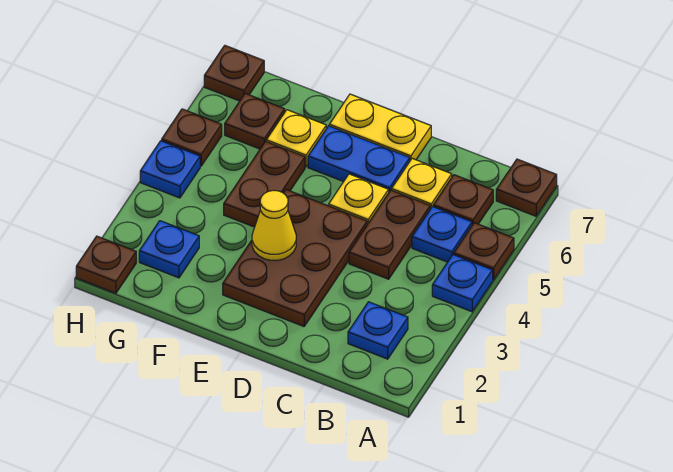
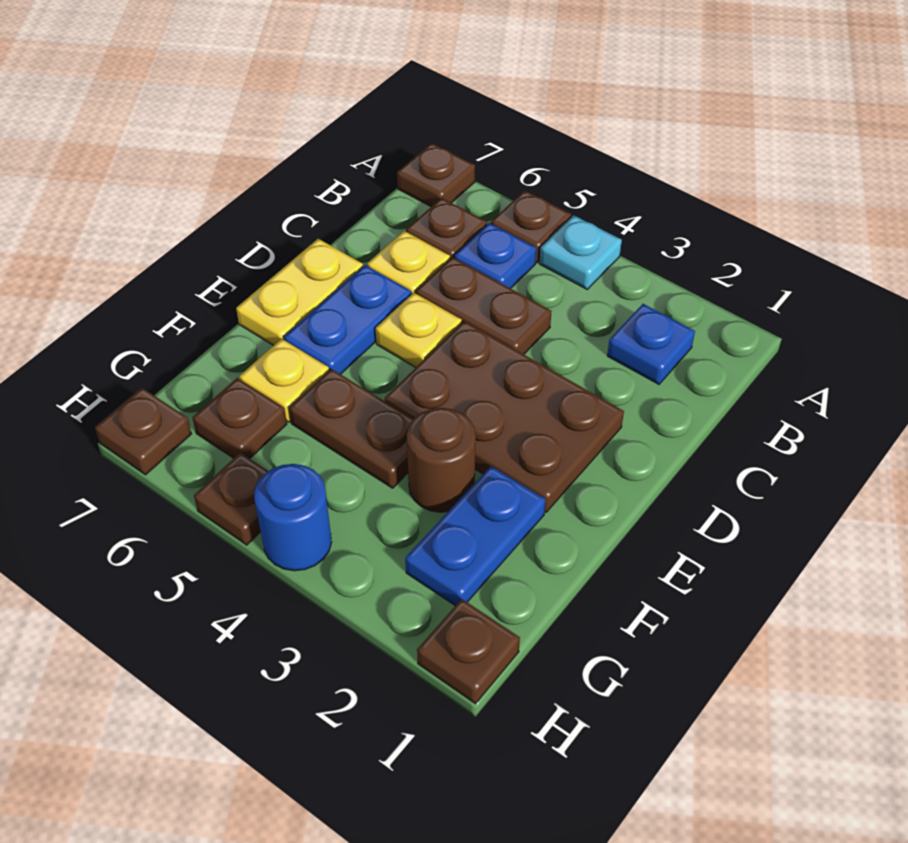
blue plate A4 level 1 -> cyan plate A4 level 1
yellow cone E3 level 2 -> none
none -> brown round brick F3 level 1
blue plate G2 level 1 -> blue plate F2:G2 level 1
blue plate H4 level 1 -> blue round brick H4 level 1

